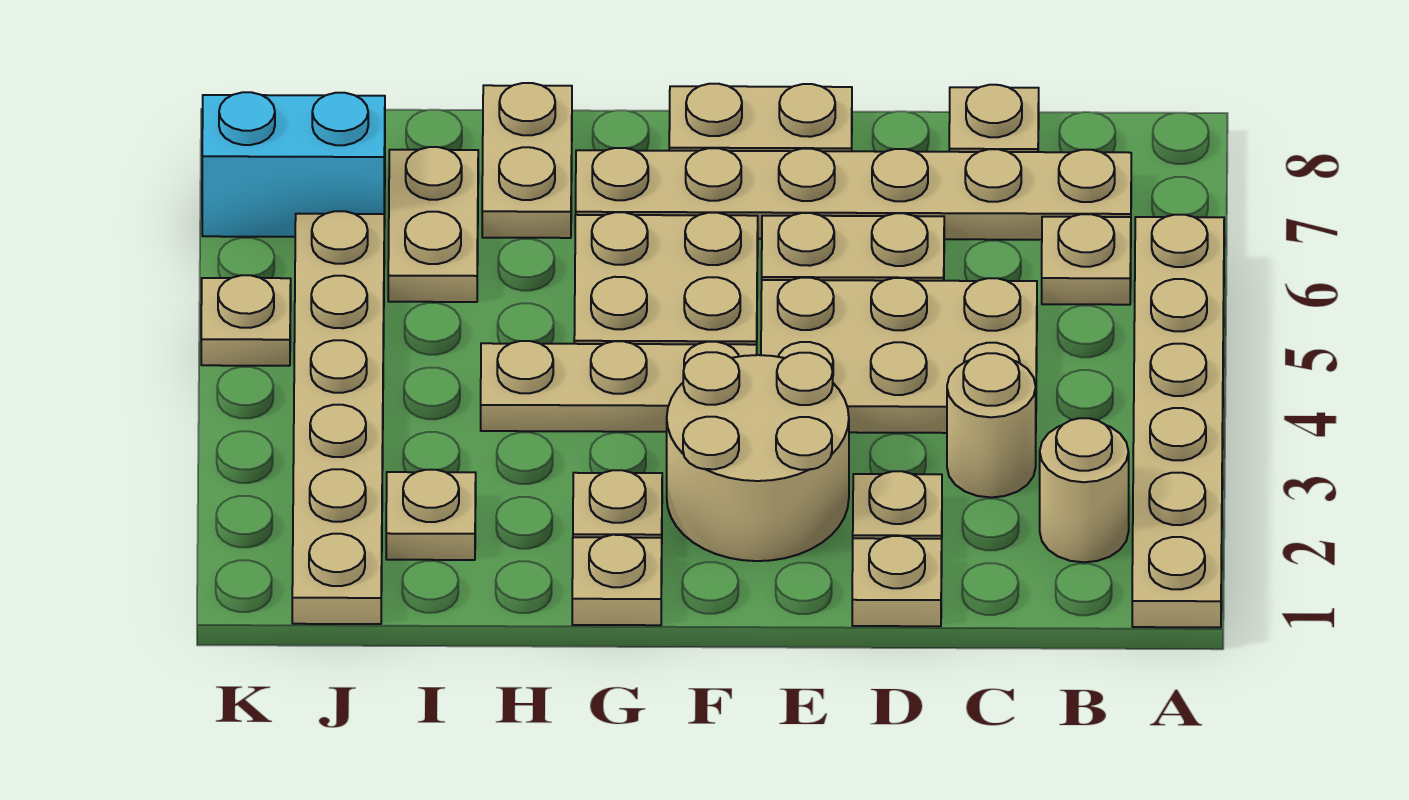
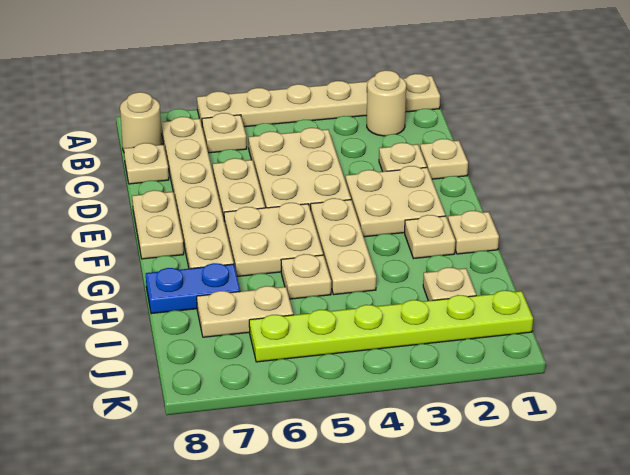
tan round brick C3 level 1 -> tan round brick B8 level 1
tan round brick E2:F3 level 1 -> tan plate E2:F3 level 1
tan plate H7:H8 level 1 -> blue plate H7:H8 level 1
tan plate J1:J6 level 1 -> lime plate J1:J6 level 1
cyan brick J7:K7 level 1 -> none
tan plate K5 level 1 -> tan plate H5 level 1

